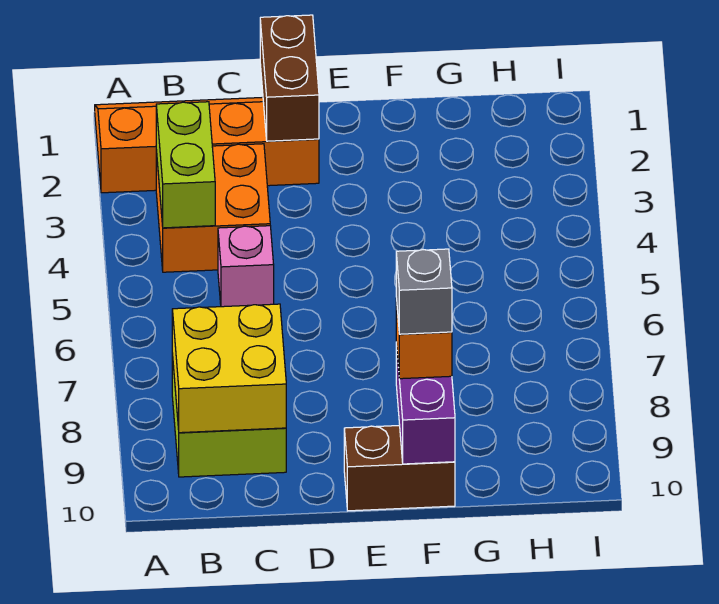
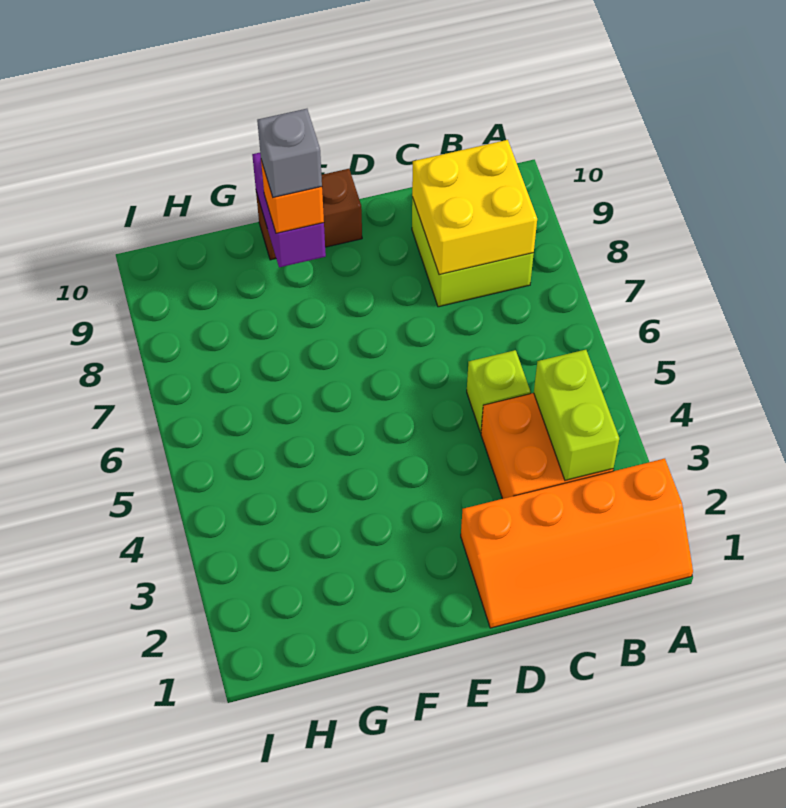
pink brick C5 level 1 -> lime brick C5 level 1
brown brick D1:D2 level 2 -> none

